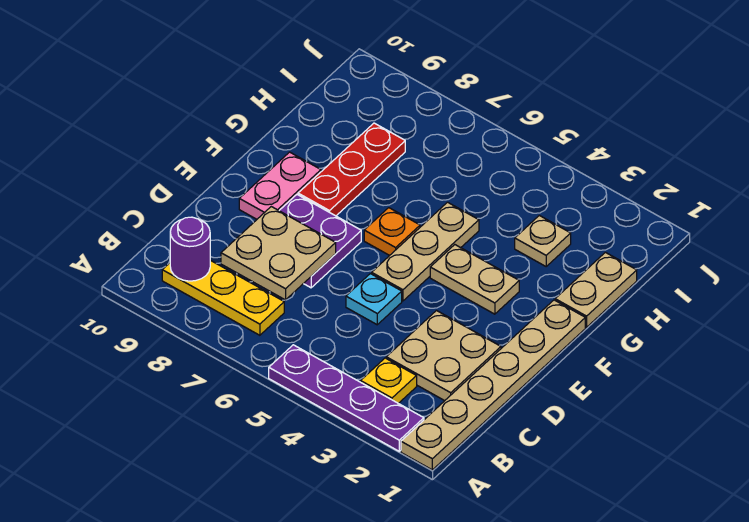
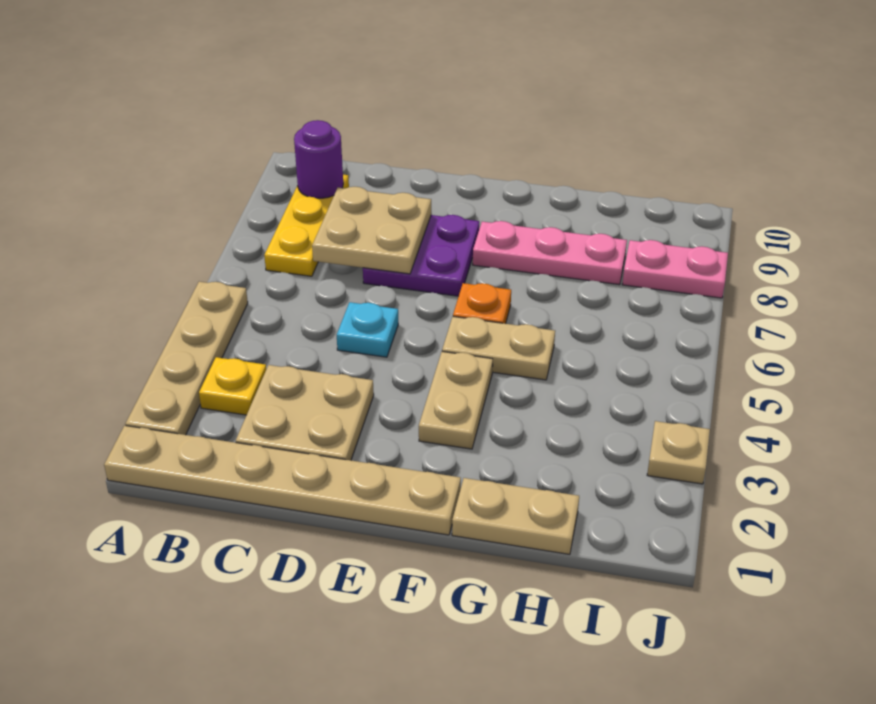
purple plate A2:A5 level 1 -> tan plate A2:A5 level 1
tan plate E5:G5 level 1 -> tan plate F5:G5 level 1
pink plate E9:F9 level 1 -> pink plate I8:J8 level 1
red plate F8:H8 level 1 -> pink plate F8:H8 level 1
tan plate H3 level 1 -> tan plate J3 level 1

